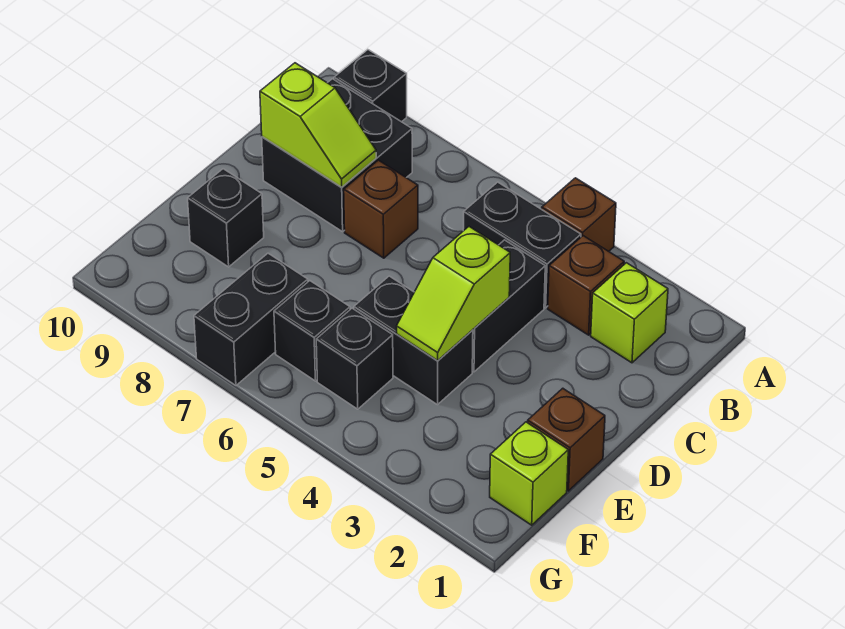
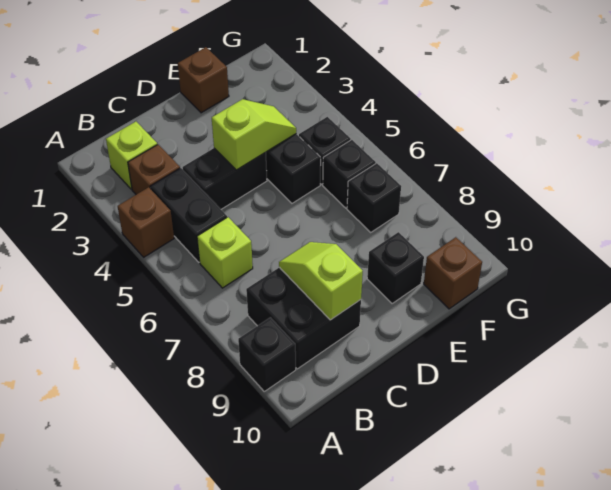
brown brick C7 level 1 -> brown brick F10 level 1
lime brick F1 level 1 -> lime brick B6 level 1
black brick F7:G7 level 1 -> black brick F7 level 1

